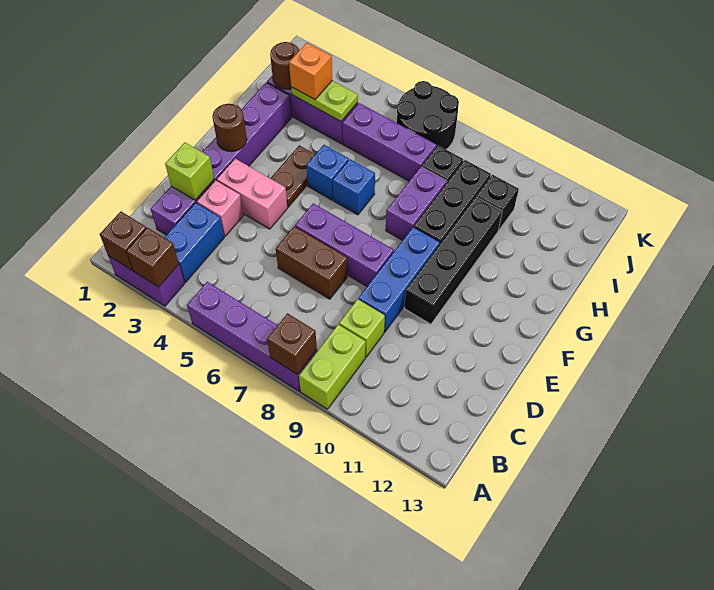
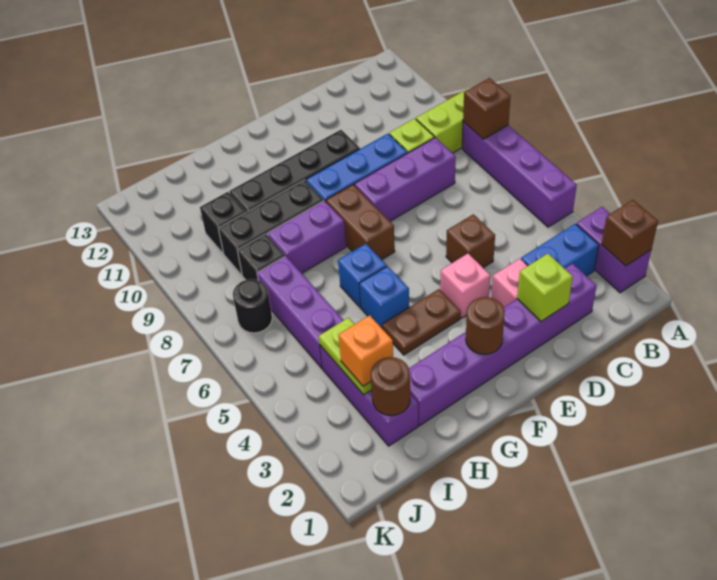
brown brick A3 level 2 -> brown brick D5 level 1
brown brick D6:D7 level 1 -> brown brick F7:F8 level 1
pink brick E3:E4 level 1 -> pink brick E4 level 1
purple brick E6:E8 level 1 -> purple brick C8:E8 level 1
black round brick J6:K7 level 1 -> black round brick J7 level 1

